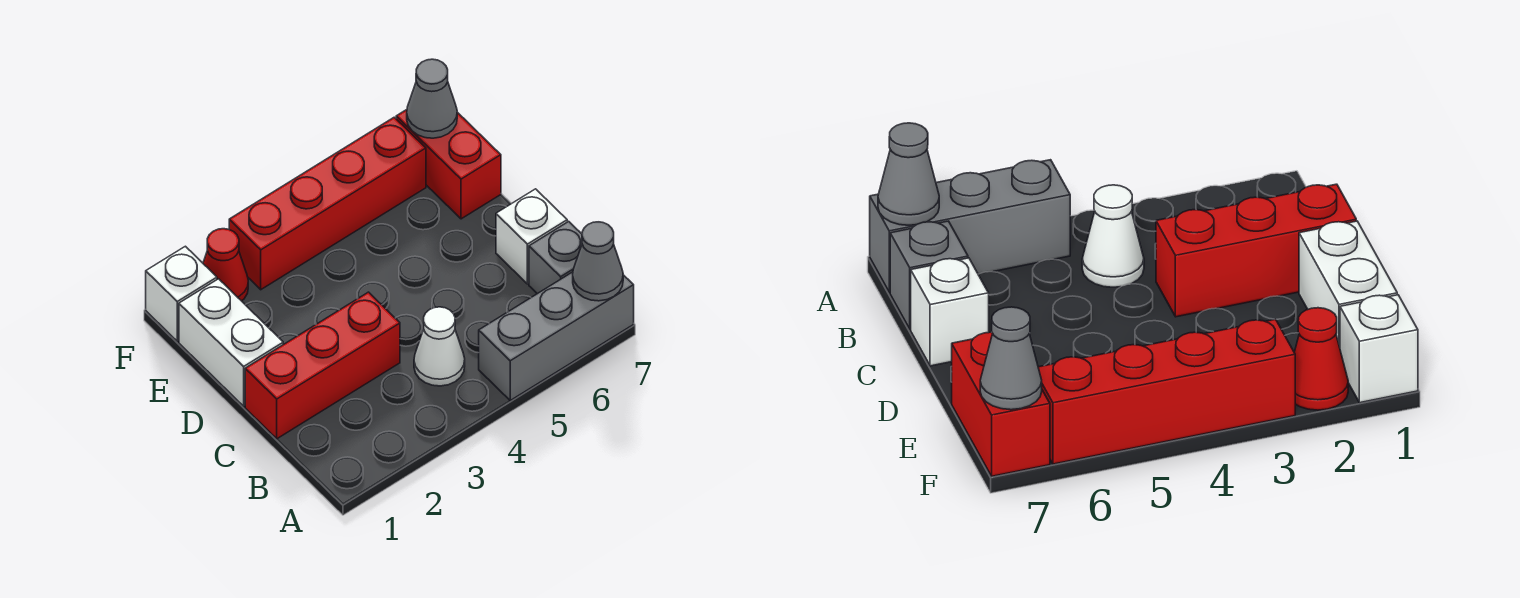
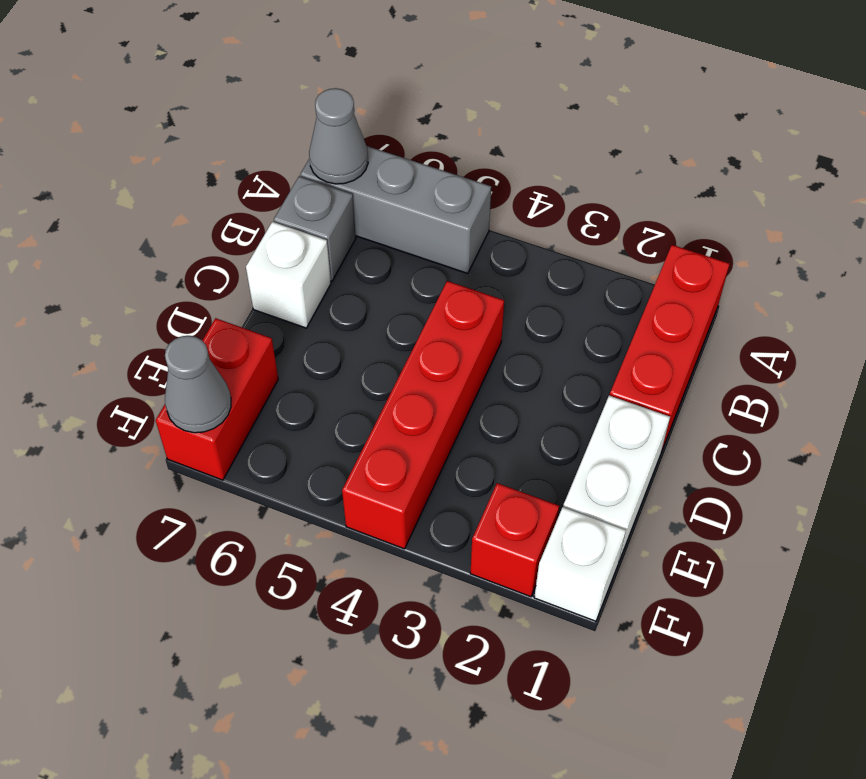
white cone B4 level 1 -> none
red brick C1:C3 level 1 -> red brick A1:C1 level 1
red cone F2 level 1 -> red brick F2 level 1
red brick F3:F6 level 1 -> red brick C4:F4 level 1

